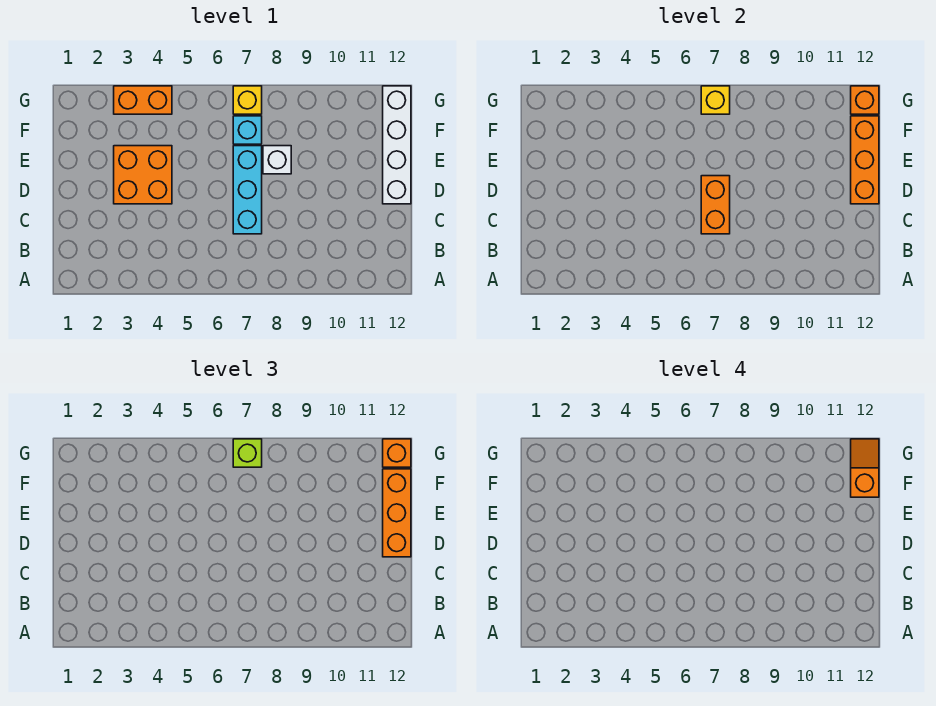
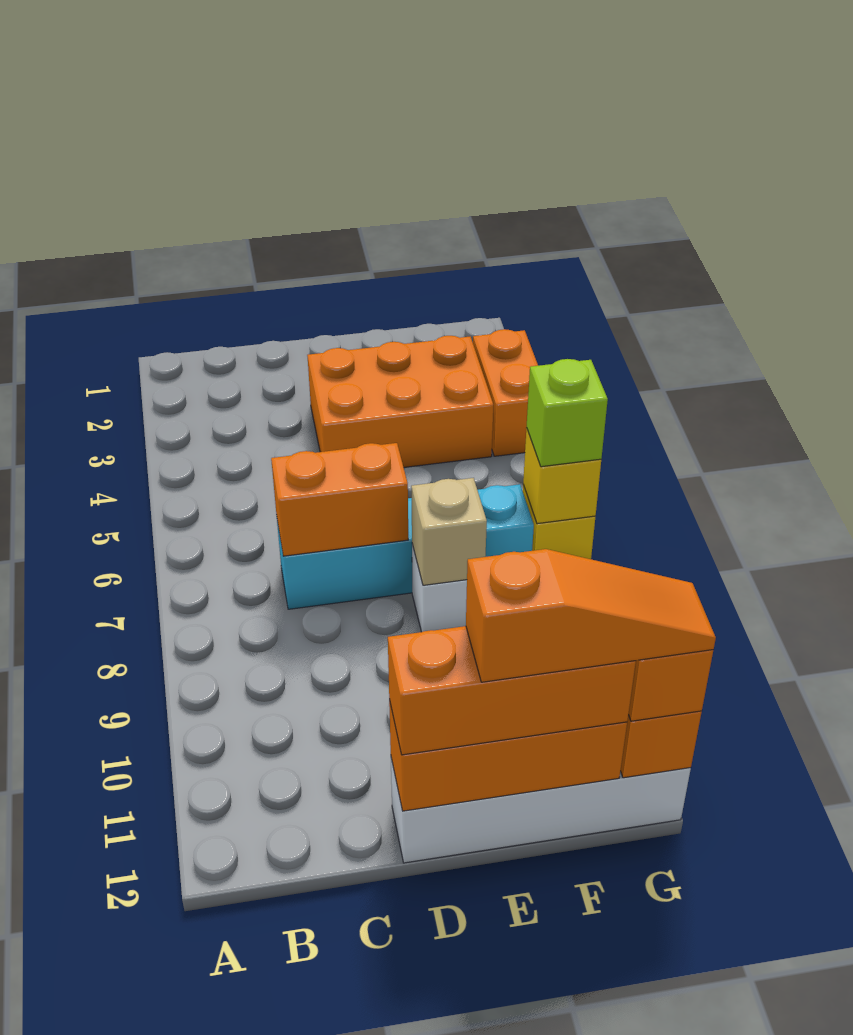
orange brick D3:E4 level 1 -> orange brick D3:F4 level 1
none -> tan brick E8 level 2
orange slope F12:G12 level 4 top F -> orange slope E12:G12 level 4 top E

